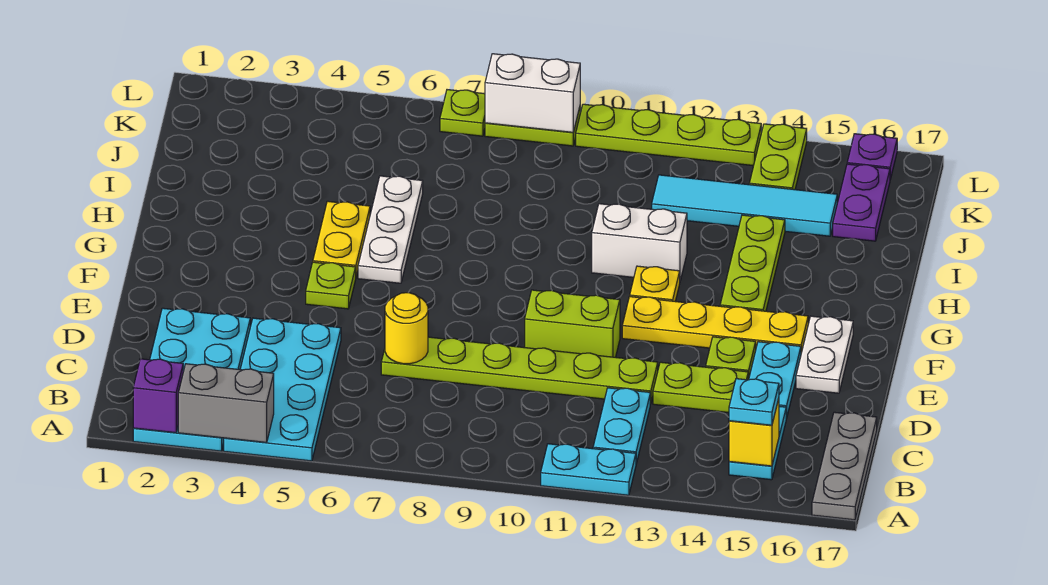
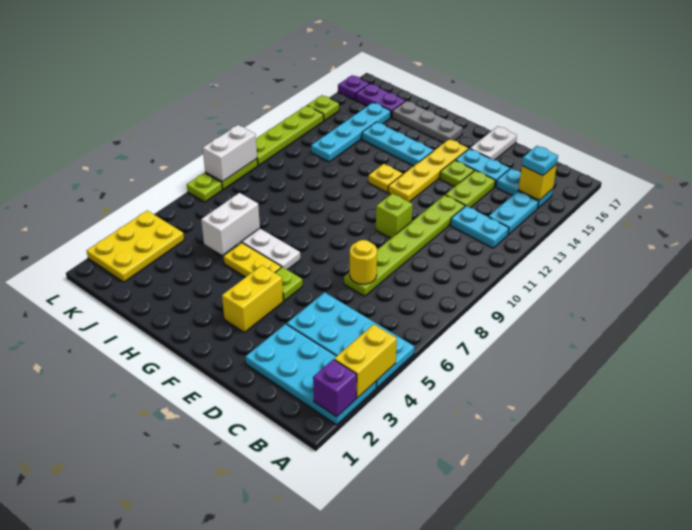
grey brick A3:A4 level 2 -> yellow brick A3:A4 level 2
cyan plate A11:A12 level 1 -> cyan plate B13:B14 level 1
grey plate A17:C17 level 1 -> grey plate G16:I16 level 1
lime brick E10:E11 level 1 -> lime brick E10 level 1
white plate E16:F16 level 1 -> white plate E16:E17 level 1
none -> yellow brick F3:F4 level 1
lime plate G14:I14 level 1 -> cyan plate G14:I14 level 1
white brick H11:H12 level 1 -> white brick I5:I6 level 2
cyan tile J12:J15 level 1 -> cyan plate J12:J15 level 1
none -> yellow plate K2:L4 level 1
lime plate K14:L14 level 1 -> lime plate L14 level 1

